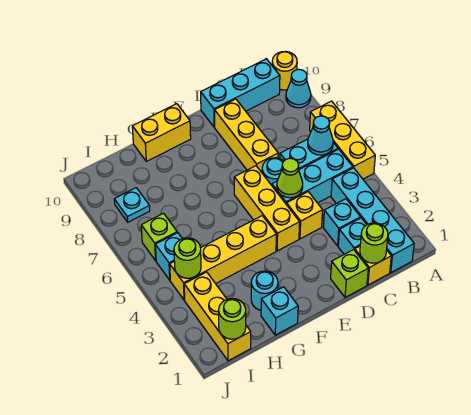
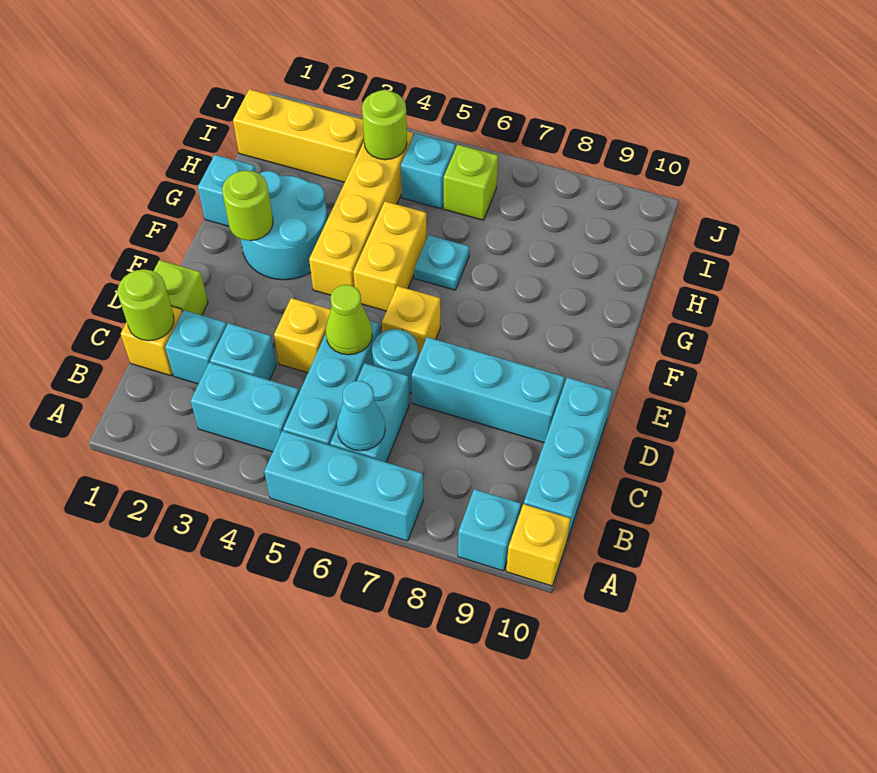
yellow brick A5:A7 level 1 -> cyan brick A5:A7 level 1
cyan cone A9 level 1 -> cyan brick A9 level 1
yellow round brick A10 level 1 -> yellow brick A10 level 1
cyan brick B1:B4 level 1 -> cyan brick B3:B4 level 1
yellow brick D7:D9 level 1 -> cyan brick D7:D9 level 1
yellow brick E4:E6 level 1 -> yellow brick E6 level 1
yellow brick F10:G10 level 1 -> yellow brick F5:G5 level 1
cyan round brick G2 level 1 -> cyan round brick F2:G3 level 1
lime round brick I1 level 2 -> lime round brick F2 level 2
cyan plate I8 level 1 -> cyan plate G6 level 1

